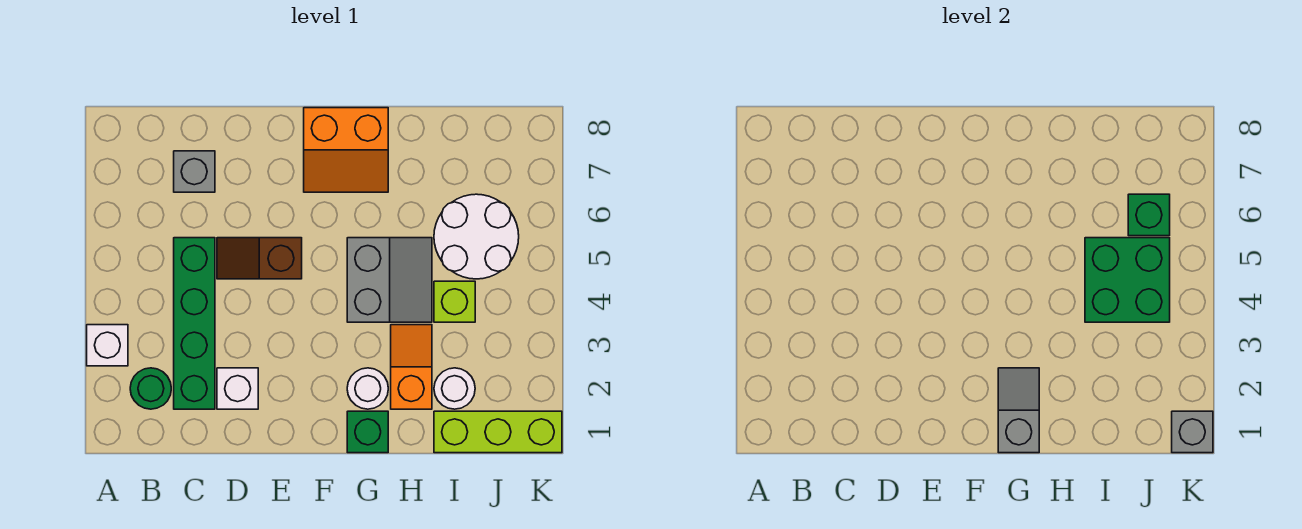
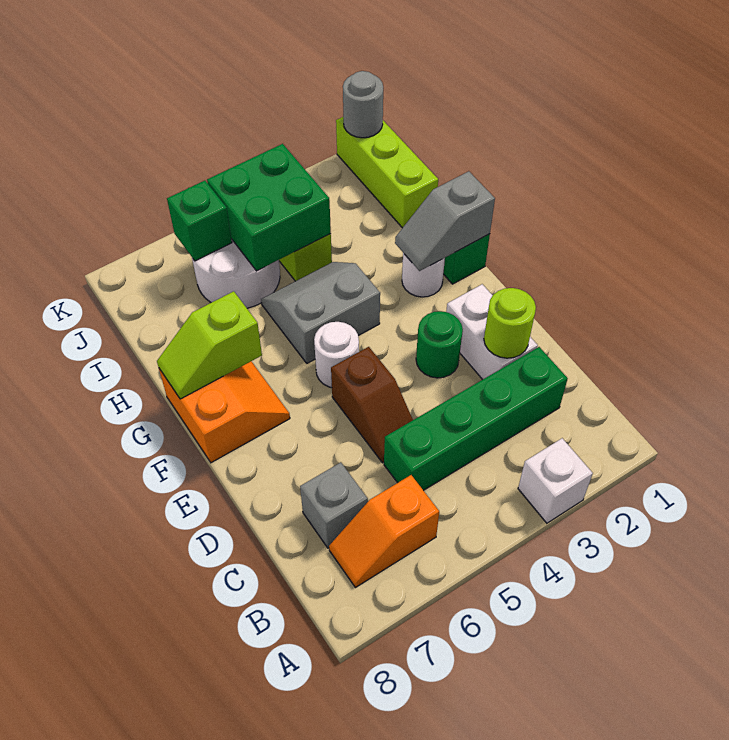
green round brick B2 level 1 -> green round brick E3 level 1
white brick D2 level 1 -> white brick D2:E2 level 1
none -> lime round brick D2 level 2
none -> lime slope G7:G8 level 2 top 7
orange slope H2:H3 level 1 top 2 -> orange slope B6:B7 level 1 top 6
white round brick I2 level 1 -> white round brick F5 level 1
grey brick K1 level 2 -> grey round brick K1 level 2

